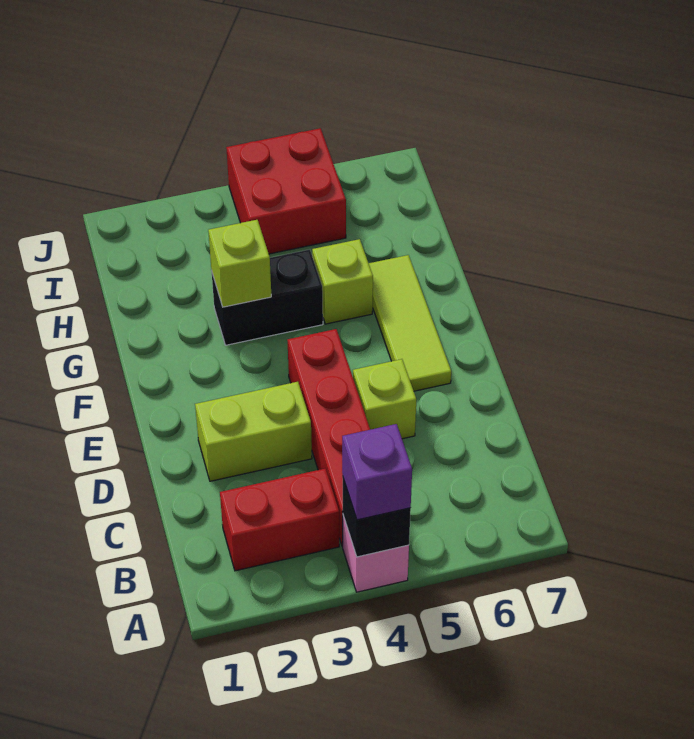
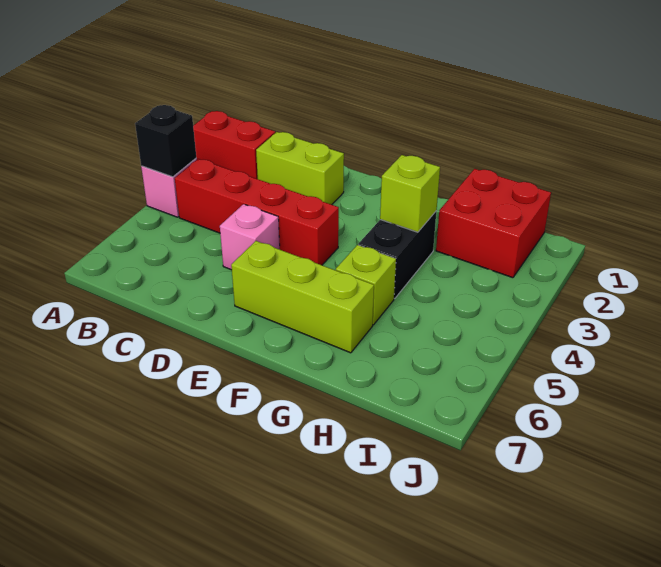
purple brick A4 level 3 -> none
red brick B2:B3 level 1 -> red brick A2:B2 level 1
lime brick D2:D3 level 1 -> lime brick C2:D2 level 1
lime brick D5 level 1 -> pink brick D5 level 1
lime tile E6:G6 level 1 -> lime brick E6:G6 level 1
red brick I4:J5 level 1 -> red brick H1:I2 level 1

